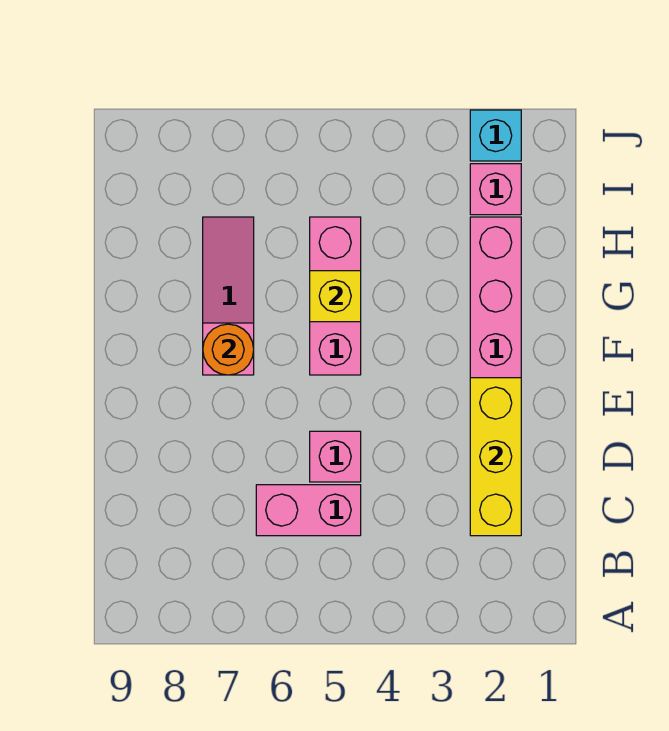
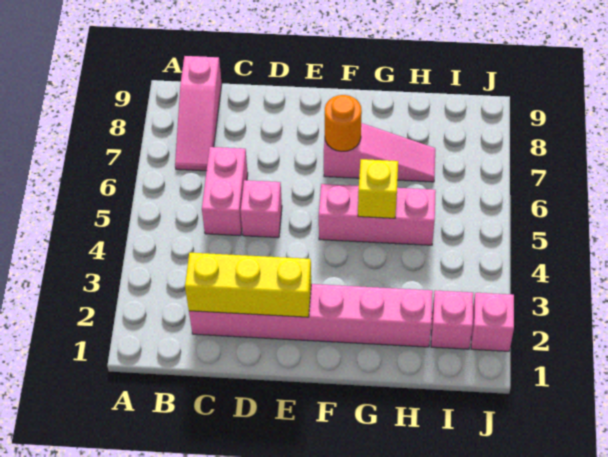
none -> pink slope B7:B9 level 1 top 9
cyan brick J2 level 1 -> pink brick J2 level 1

